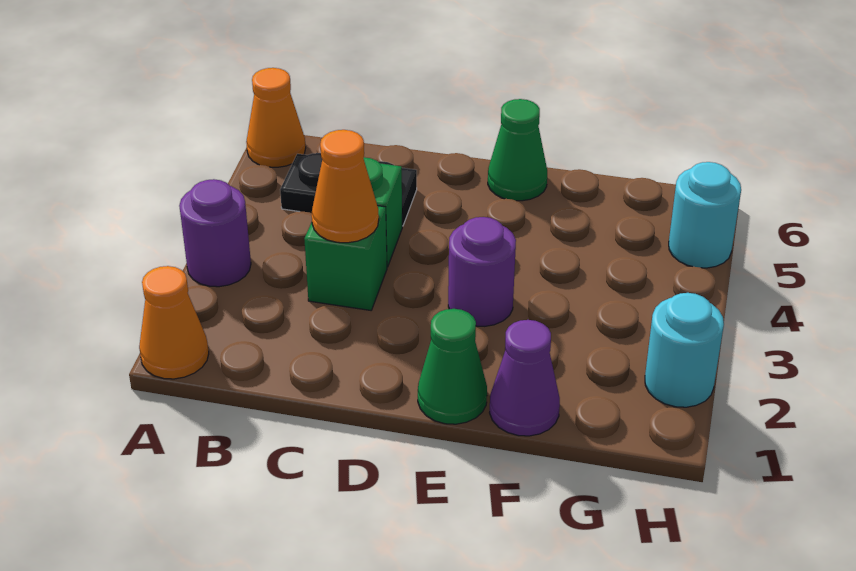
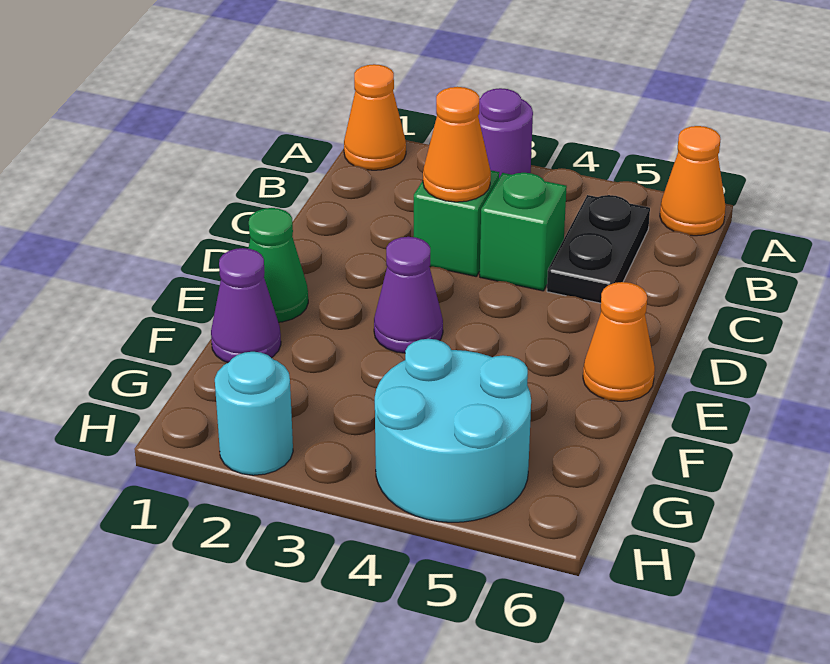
purple round brick E3 level 1 -> purple cone E3 level 1
green cone E6 level 1 -> orange cone E6 level 1
cyan round brick H5 level 1 -> cyan round brick G4:H5 level 1

